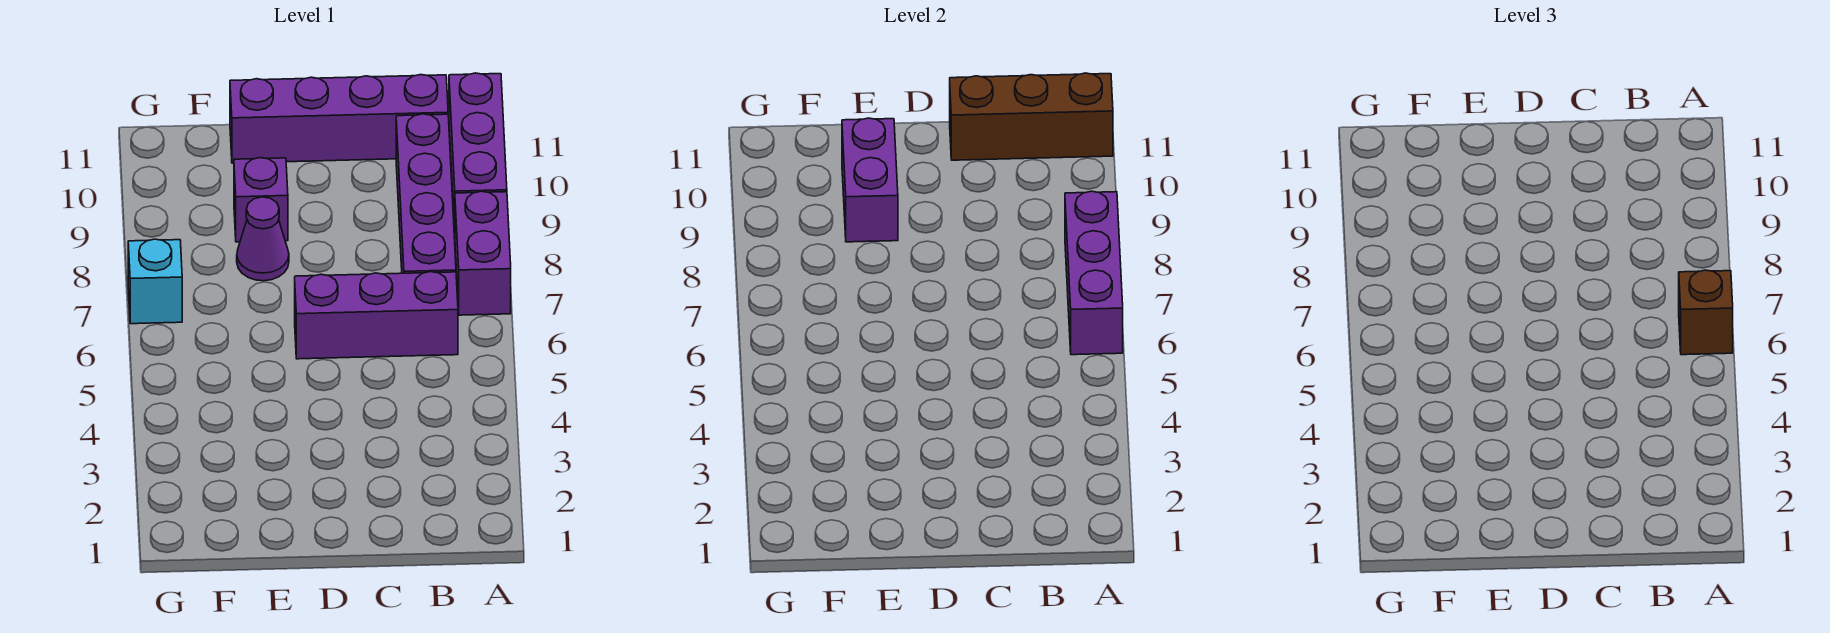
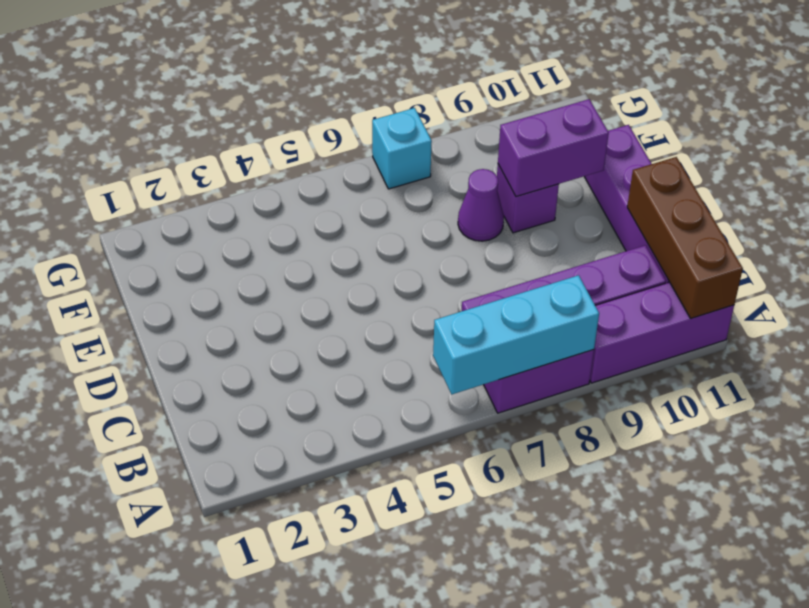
purple brick A6:A8 level 2 -> cyan brick A6:A8 level 2
brown brick A6 level 3 -> none
purple brick B6:D6 level 1 -> none

